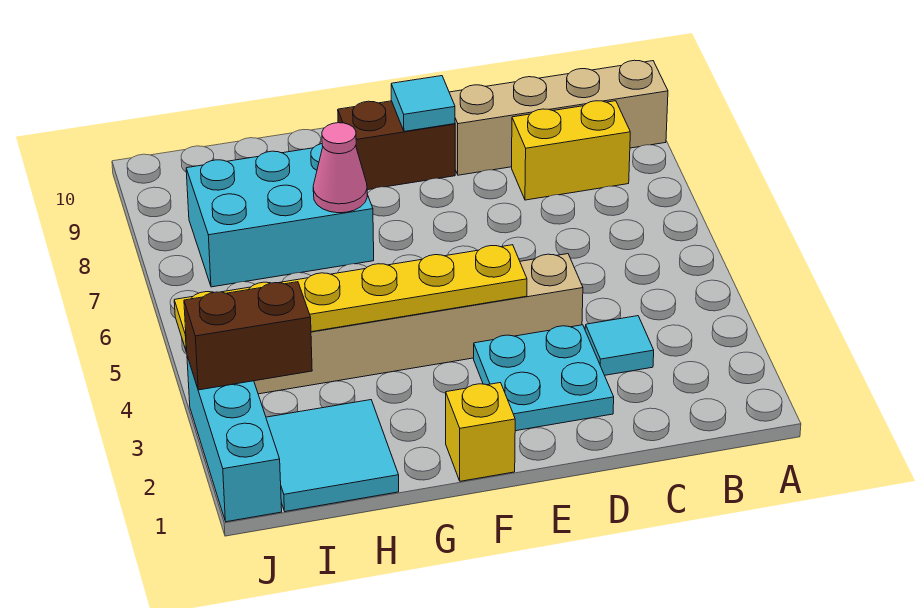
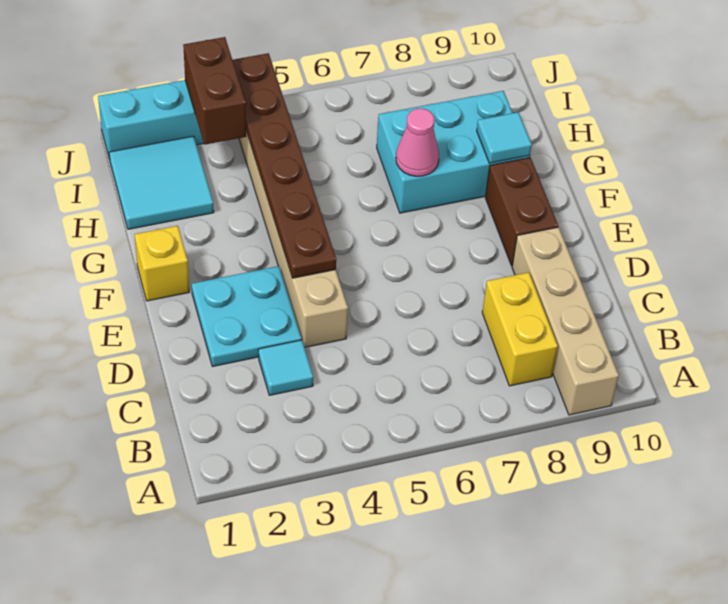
yellow plate E4:J4 level 2 -> brown plate E4:J4 level 2
cyan tile E9 level 2 -> cyan tile G9 level 2
cyan brick G7:I8 level 1 -> cyan brick G7:H9 level 1

